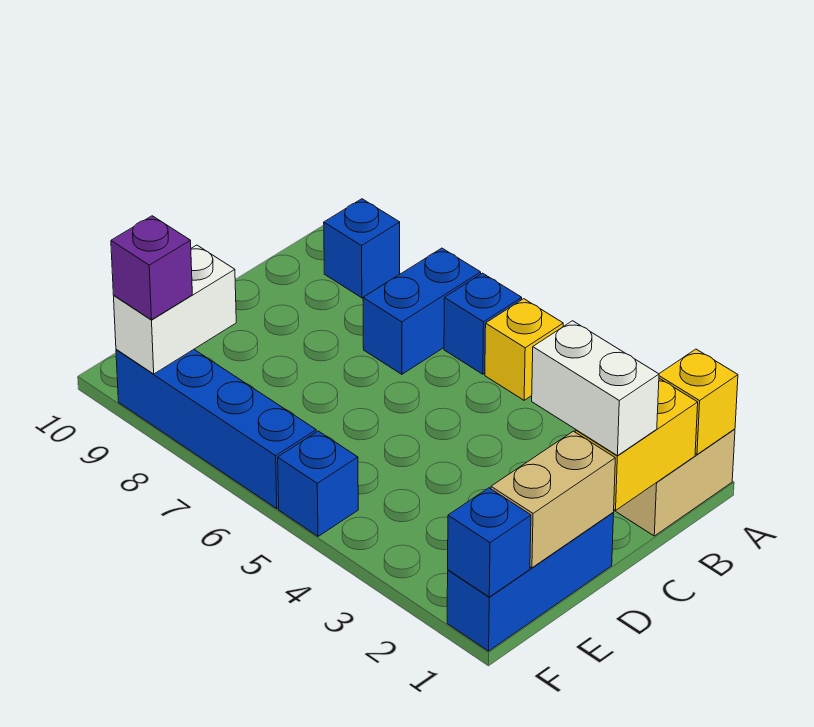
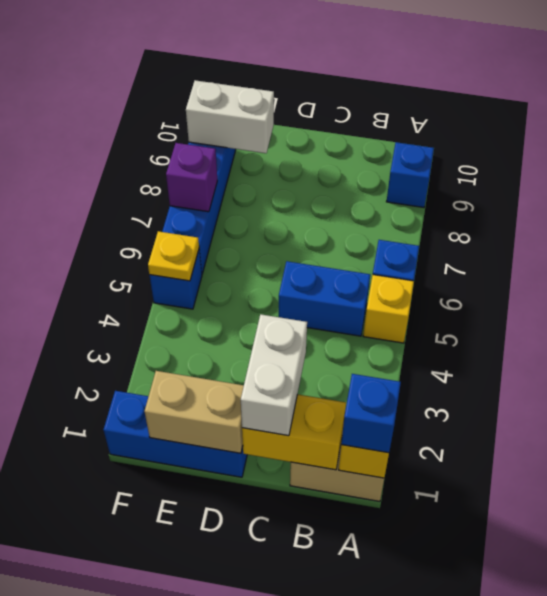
blue brick A7:B7 level 1 -> blue brick B5:C5 level 1
blue brick F1 level 2 -> blue brick A1 level 3
none -> yellow plate F5 level 2
purple brick F9 level 3 -> purple brick F7 level 2

